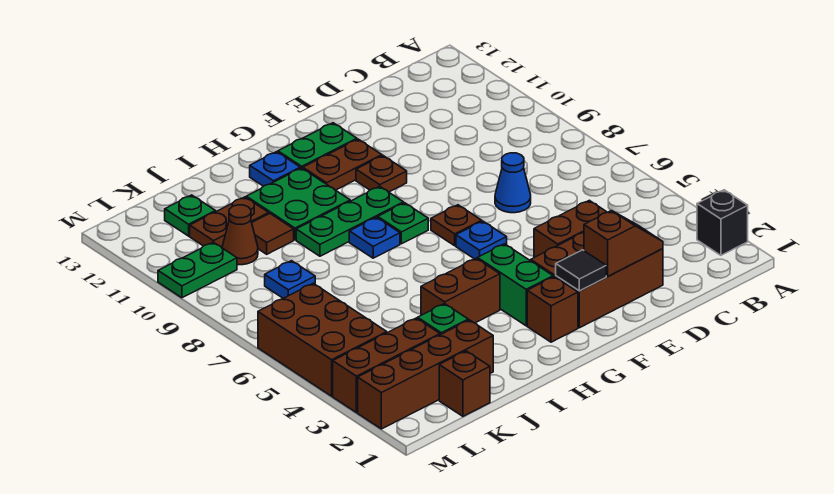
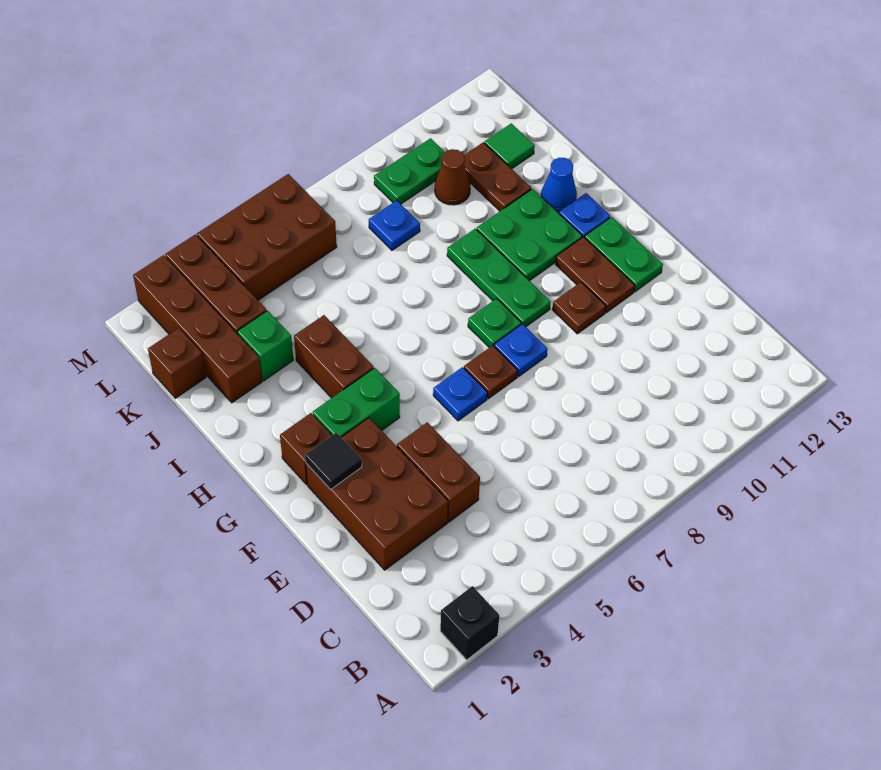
brown slope D2:E2 level 2 top E -> none
blue cone D7 level 1 -> blue cone I12 level 1
blue plate H8 level 1 -> blue plate F8 level 1
brown tile J10 level 1 -> none
green plate K12 level 1 -> green tile K12 level 1
green plate L10:M10 level 1 -> green plate L9:L10 level 1

